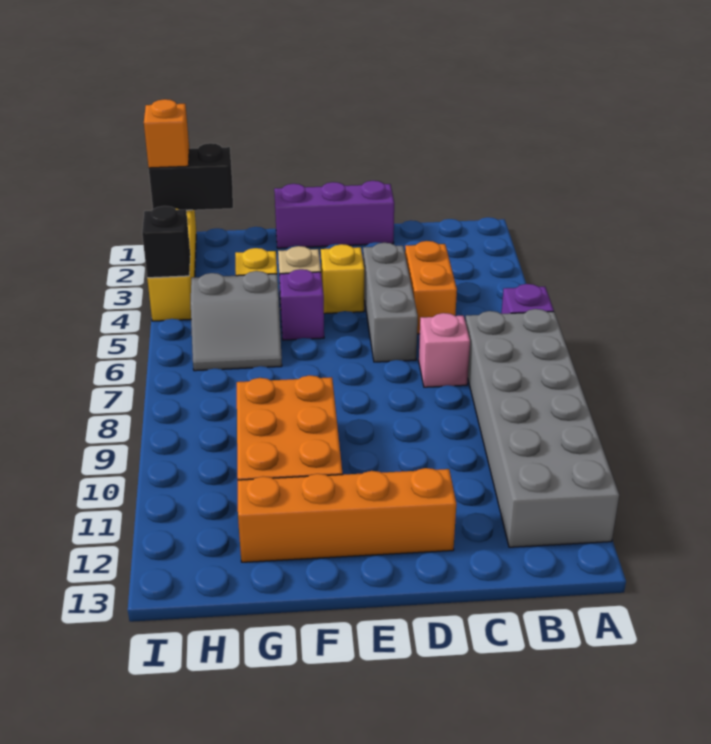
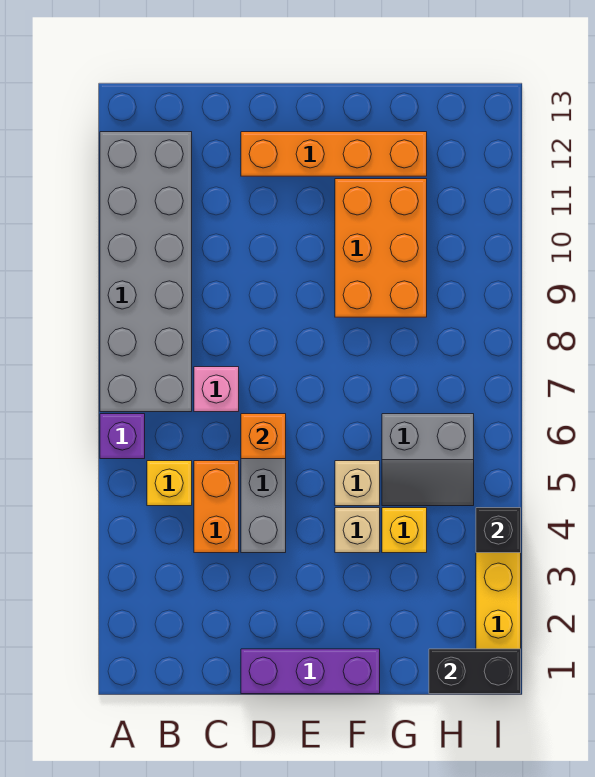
yellow brick E4 level 1 -> yellow brick B5 level 1
purple brick F5 level 1 -> tan brick F5 level 1
grey slope G5:H6 level 1 top 5 -> grey slope G5:H6 level 1 top 6
orange brick I1 level 3 -> orange brick D6 level 2

